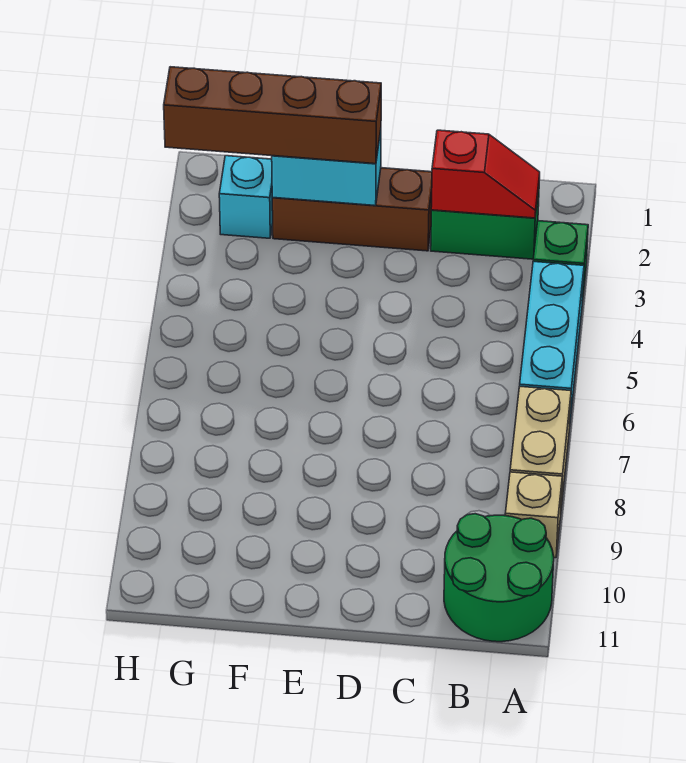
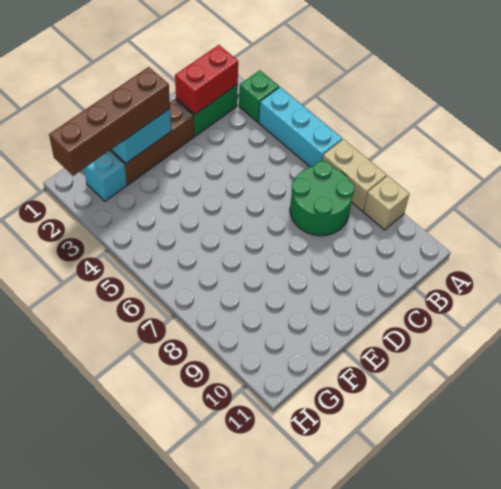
green round brick A10:B11 level 1 -> green round brick B7:C8 level 1
red slope B2:C2 level 2 top C -> red brick B2:C2 level 2

